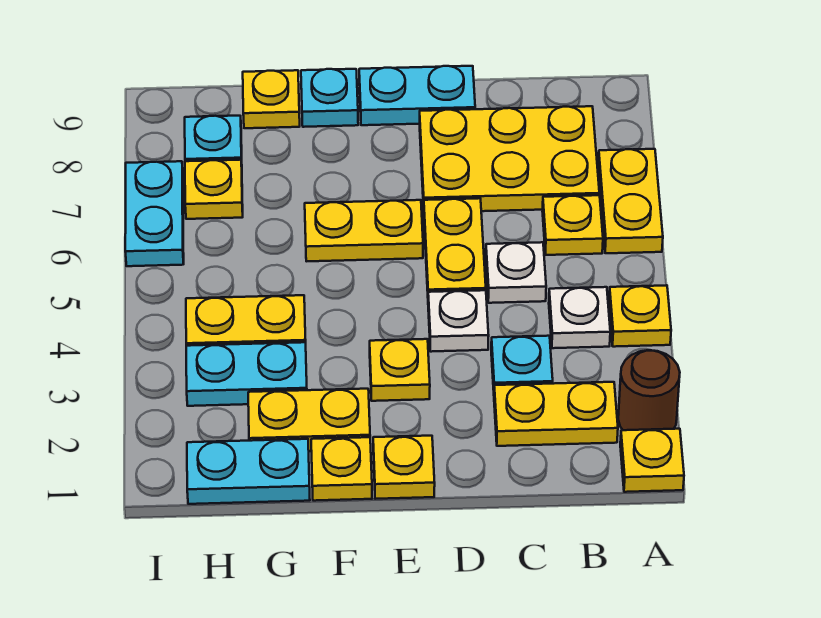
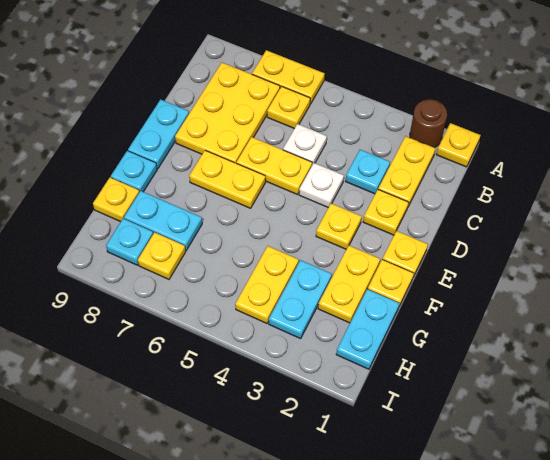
yellow plate A4 level 1 -> yellow plate D2 level 1
white plate B4 level 1 -> none
yellow plate E6:F6 level 1 -> yellow plate E6:E7 level 1
cyan plate I6:I7 level 1 -> cyan plate G7:G8 level 1

